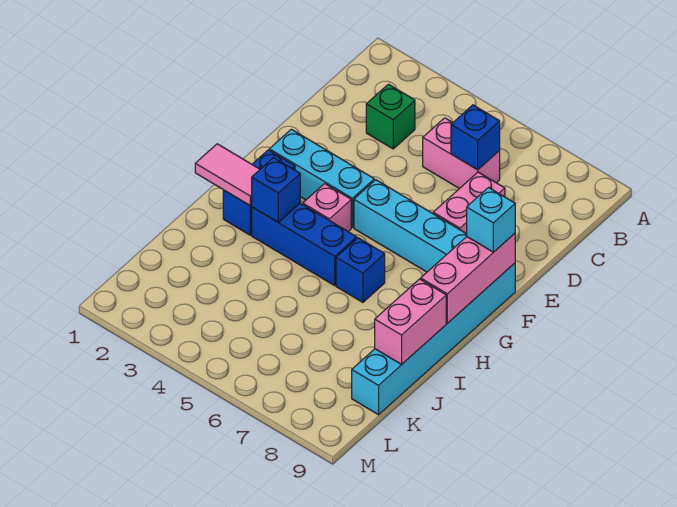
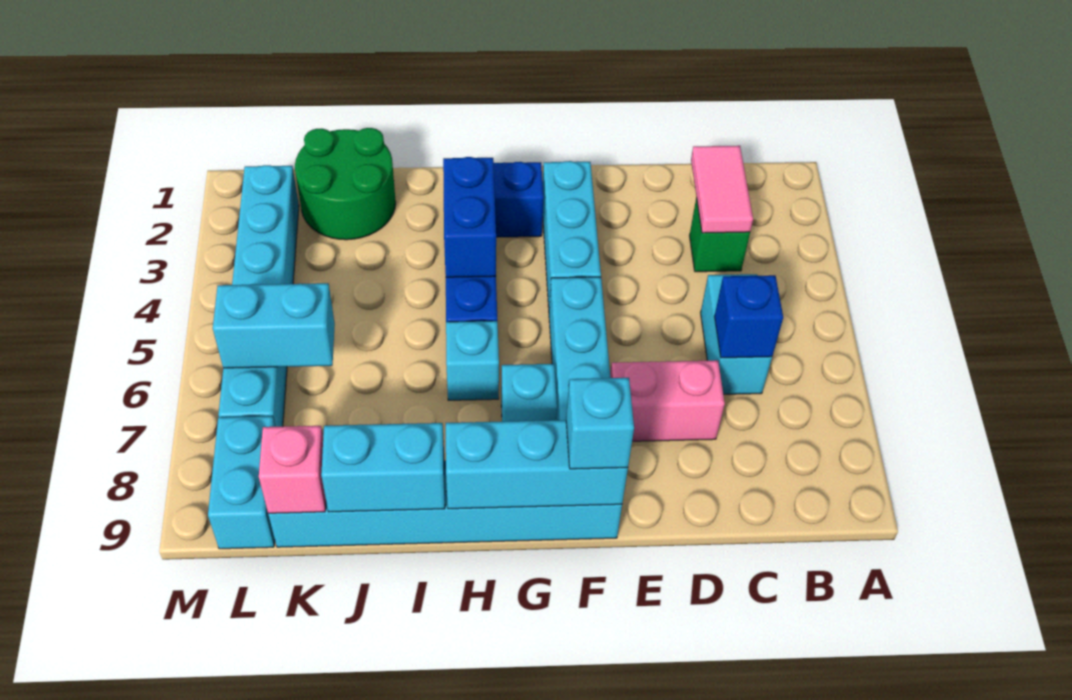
pink brick C5:C6 level 1 -> cyan brick C5:C6 level 1
pink brick F9:H9 level 2 -> cyan brick F9:H9 level 2
pink brick G4 level 1 -> pink brick K9 level 2
none -> cyan brick G7 level 1
pink tile H1:H2 level 2 -> pink tile C2:C3 level 2
blue brick H3 level 2 -> blue brick H3:H4 level 2
blue brick H6 level 1 -> cyan brick H6 level 1
pink brick I9:J9 level 2 -> cyan brick I9:J9 level 2
none -> green round brick J1:K2 level 1
none -> cyan brick K6:L6 level 2
none -> cyan brick L2:L7 level 1
none -> cyan brick L8:L9 level 1

